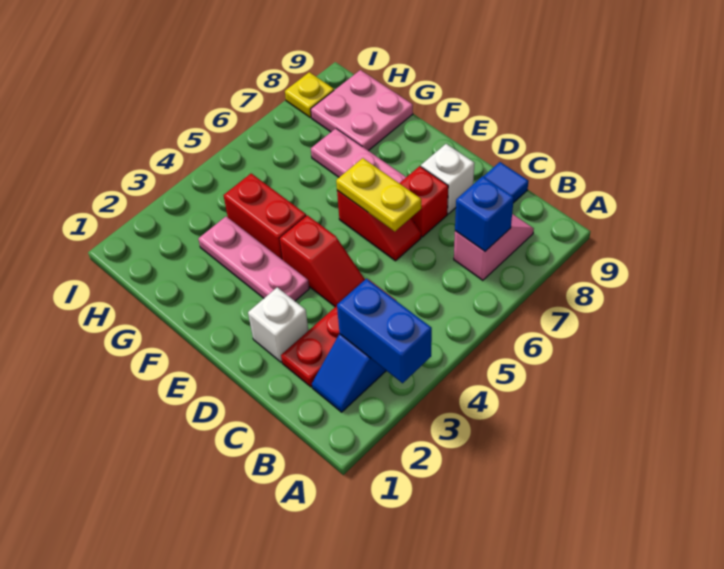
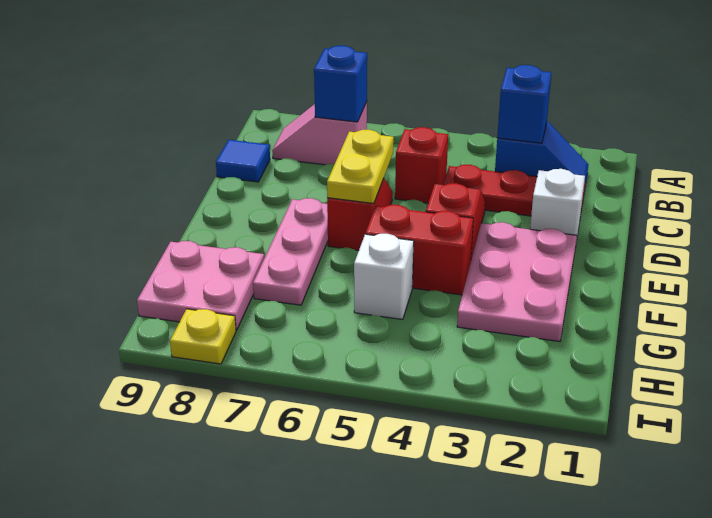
blue brick A3:B3 level 2 -> blue brick B3 level 2
red brick D7 level 1 -> red brick C5 level 1
white brick D8 level 1 -> white brick G5 level 1
pink plate E3:G3 level 1 -> pink plate E2:G3 level 1
red brick F4:G4 level 1 -> red brick F4:F5 level 1

